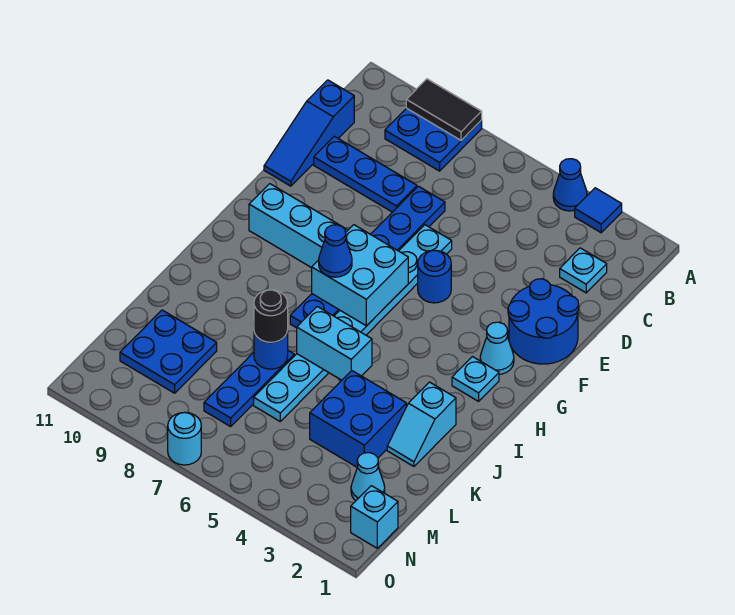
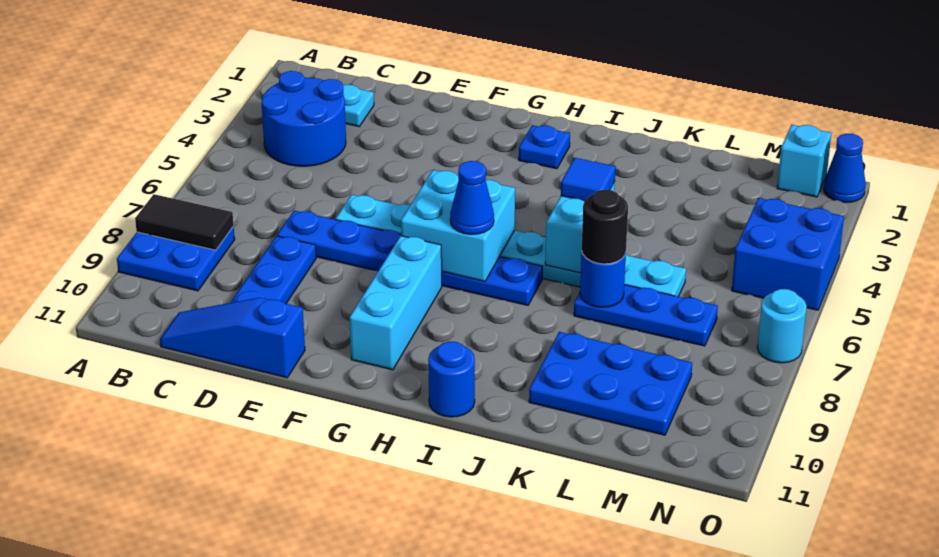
blue tile A3 level 1 -> blue tile J5 level 3
blue cone A4 level 1 -> blue cone O1 level 1
black tile A8:A9 level 2 -> black tile A8:B8 level 2
blue slope C11:E11 level 1 top C -> blue slope C11:E11 level 1 top E
blue round brick E1:F2 level 1 -> blue round brick B3:C4 level 1
blue round brick F5 level 1 -> blue round brick I11 level 1
cyan cone G2 level 1 -> none
cyan plate H2 level 1 -> blue plate H2 level 1
cyan slope J2:K2 level 1 top J -> none
blue brick K3:L4 level 1 -> blue brick N4:O5 level 1
blue plate L9:M10 level 1 -> blue plate K9:M10 level 1
cyan cone M2 level 1 -> none

